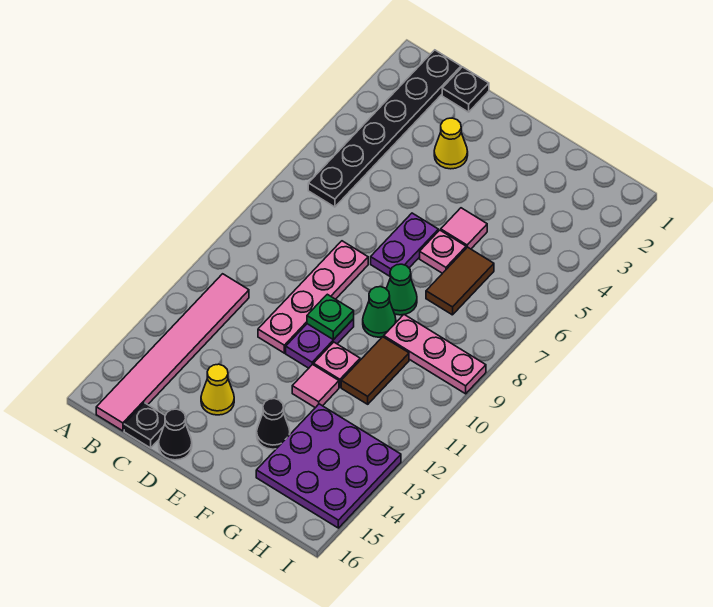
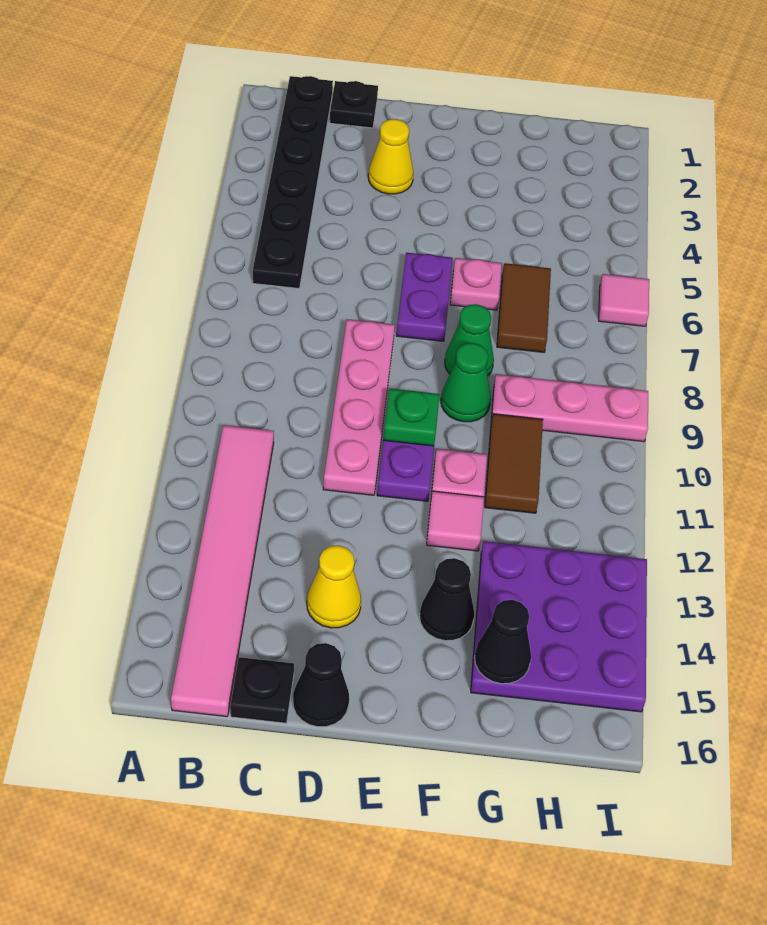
pink tile F5 level 1 -> pink tile I6 level 1
none -> black cone G15 level 2

